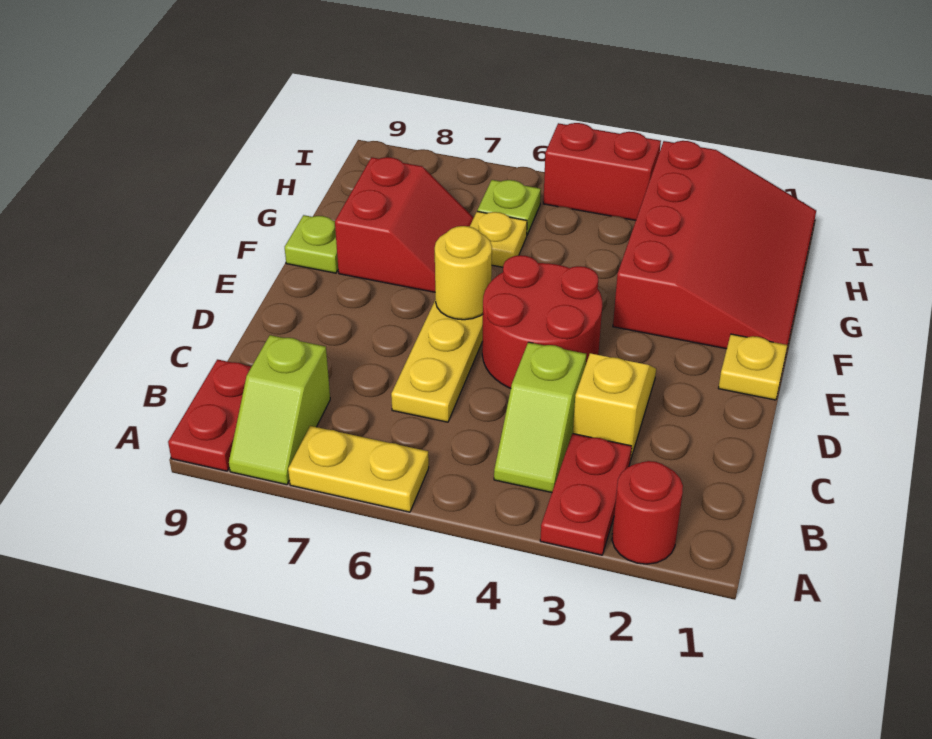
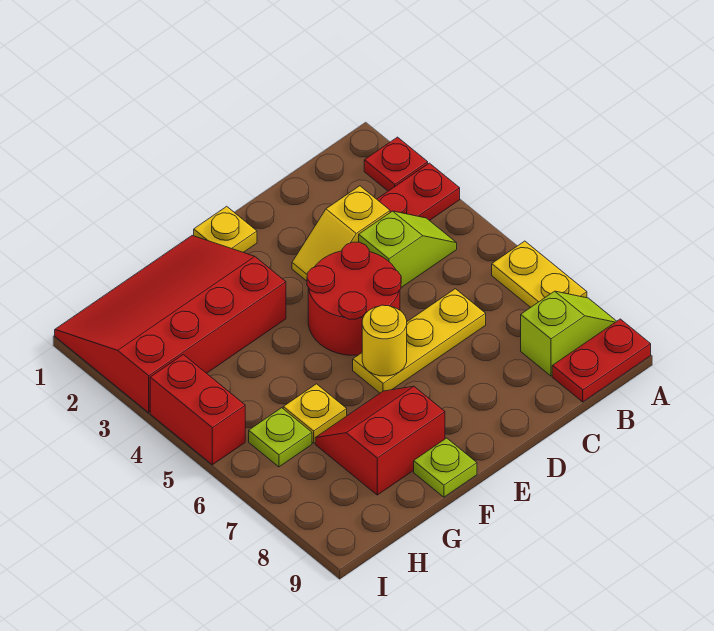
red round brick A2 level 1 -> red plate A2 level 1

